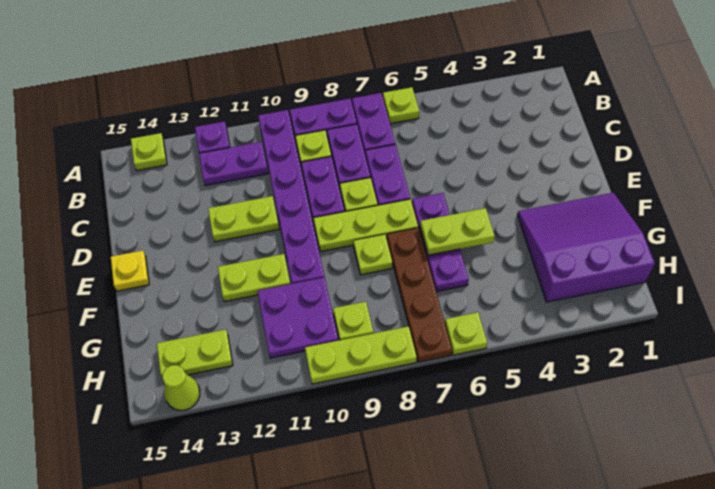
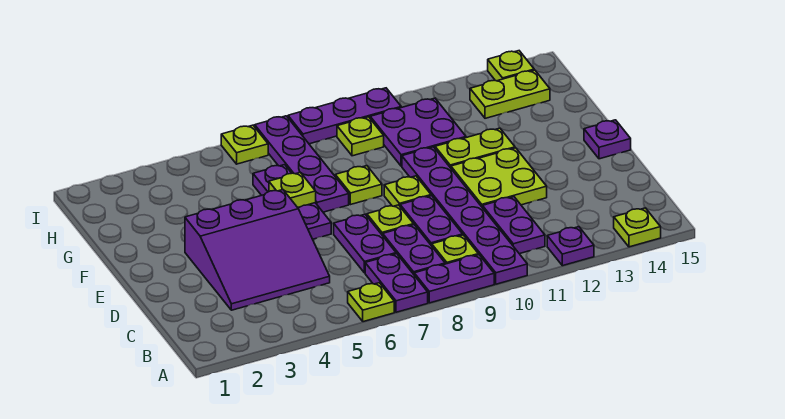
purple plate B11:B12 level 1 -> purple plate B11:C11 level 1
lime plate D11:D12 level 1 -> lime plate D11:E12 level 1
lime plate E7:E9 level 1 -> lime plate E9 level 1
yellow plate E15 level 1 -> purple plate E15 level 1
purple slope F1:H3 level 1 top H -> purple slope C3:E5 level 1 top E
lime plate F5:F6 level 2 -> lime plate F6 level 2
brown plate F7:I7 level 1 -> purple plate F7:I7 level 1
lime plate I8:I10 level 1 -> purple plate I8:I10 level 1
lime cone I14 level 1 -> lime plate I14 level 1

